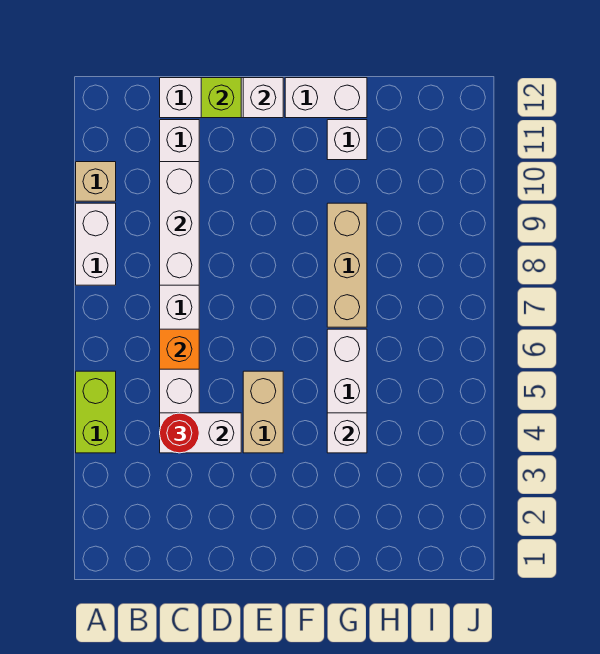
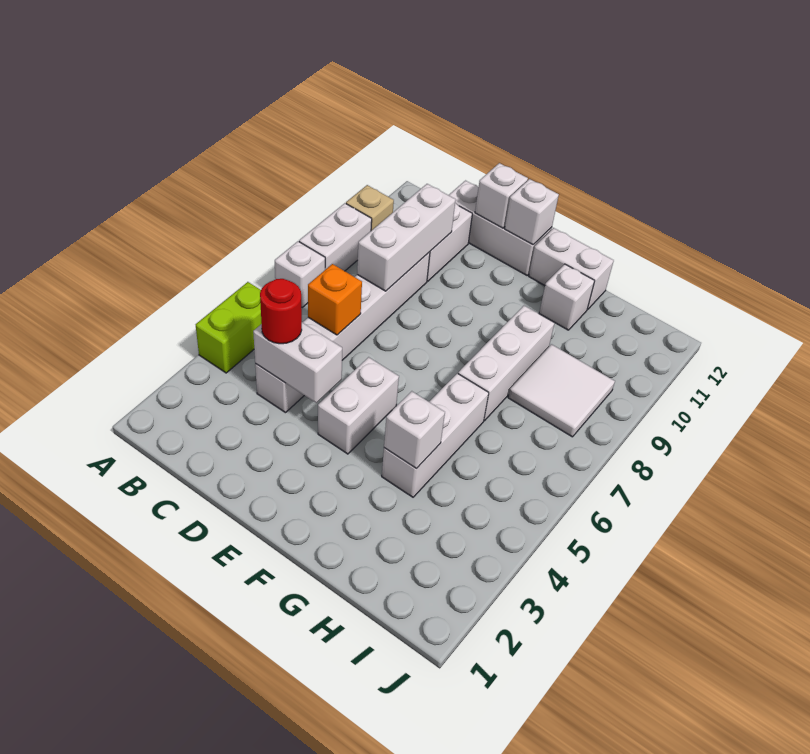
none -> white brick A7 level 1
lime brick D12 level 2 -> white brick D12 level 2
tan brick E4:E5 level 1 -> white brick E4:E5 level 1
tan brick G7:G9 level 1 -> white brick G7:G9 level 1
none -> white tile H8:I9 level 1

